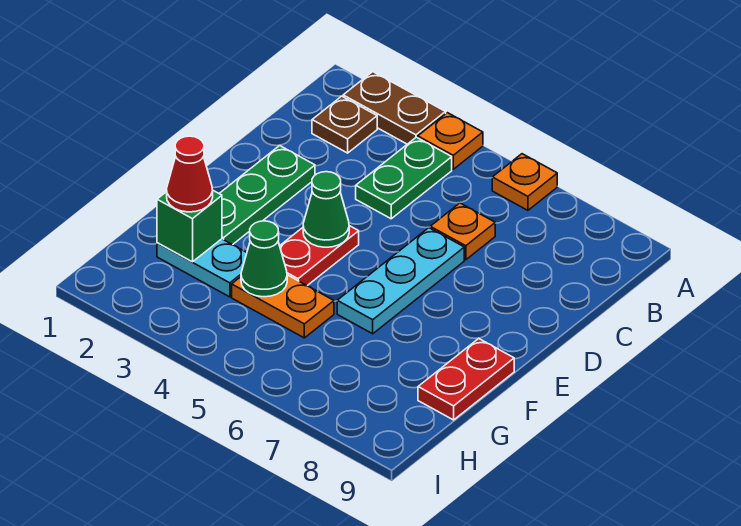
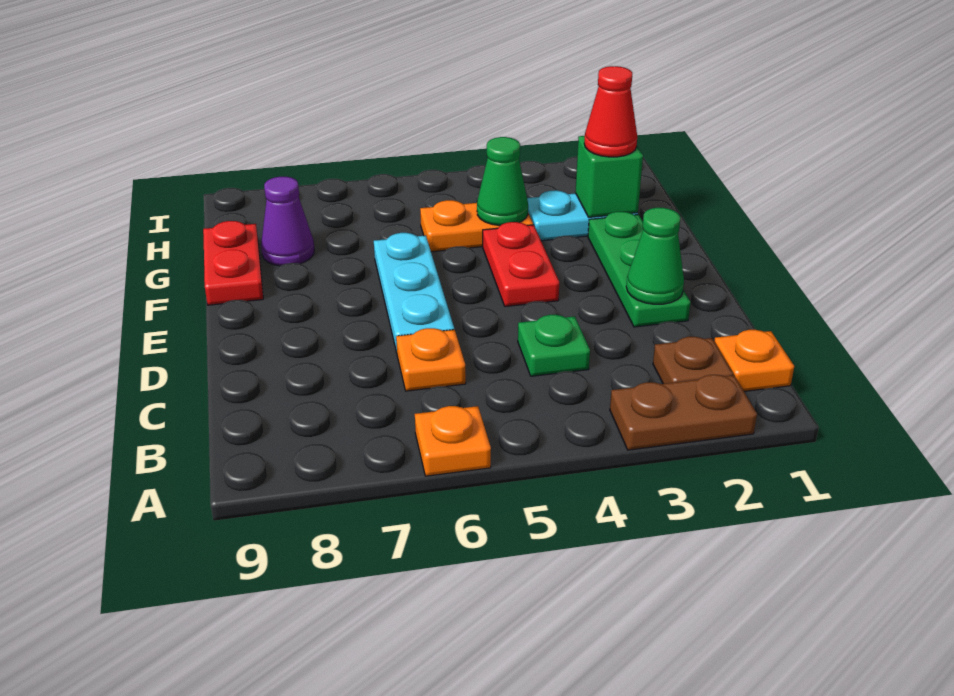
orange plate A4 level 1 -> orange plate B1 level 1
green plate B4:C4 level 1 -> green plate C4 level 1
green cone E4 level 2 -> green cone D2 level 2
none -> purple cone G8 level 1

